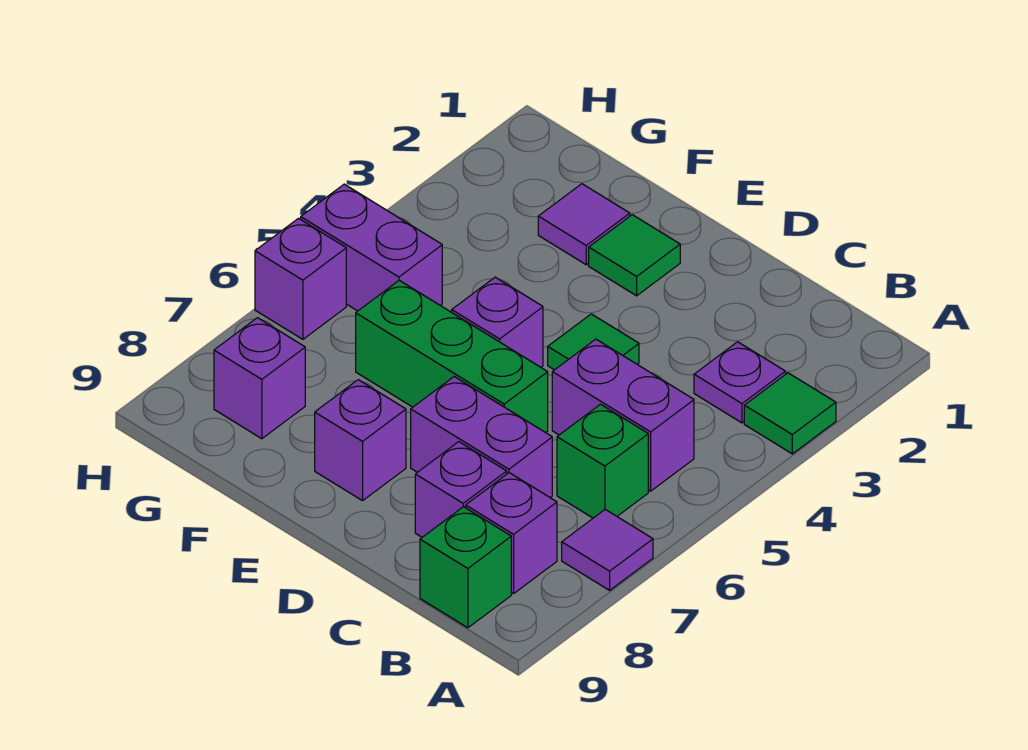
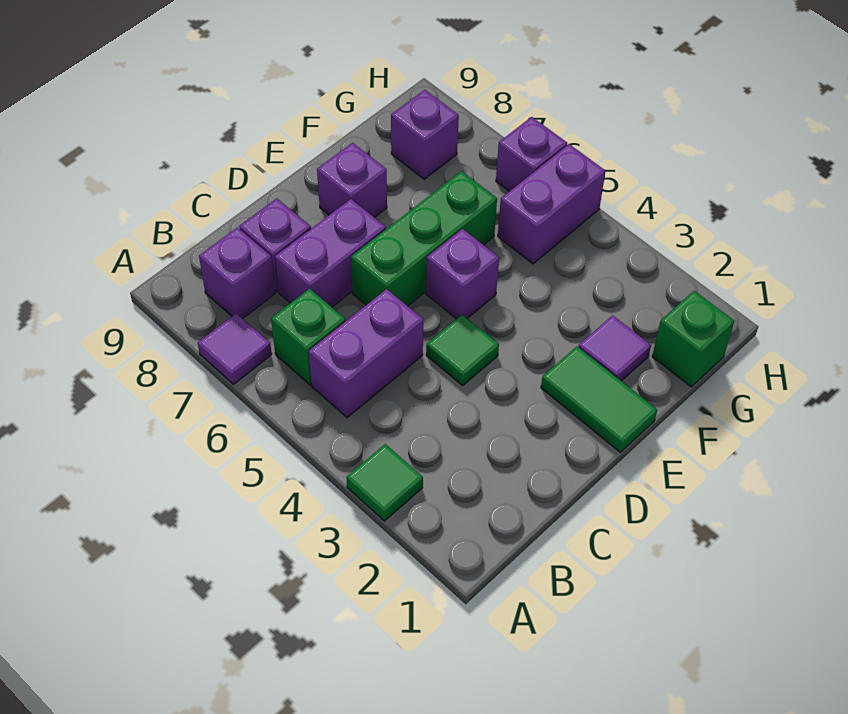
purple plate B3 level 1 -> none
green brick B9 level 1 -> green brick G1 level 1
green tile E2 level 1 -> green tile E1:E2 level 1

